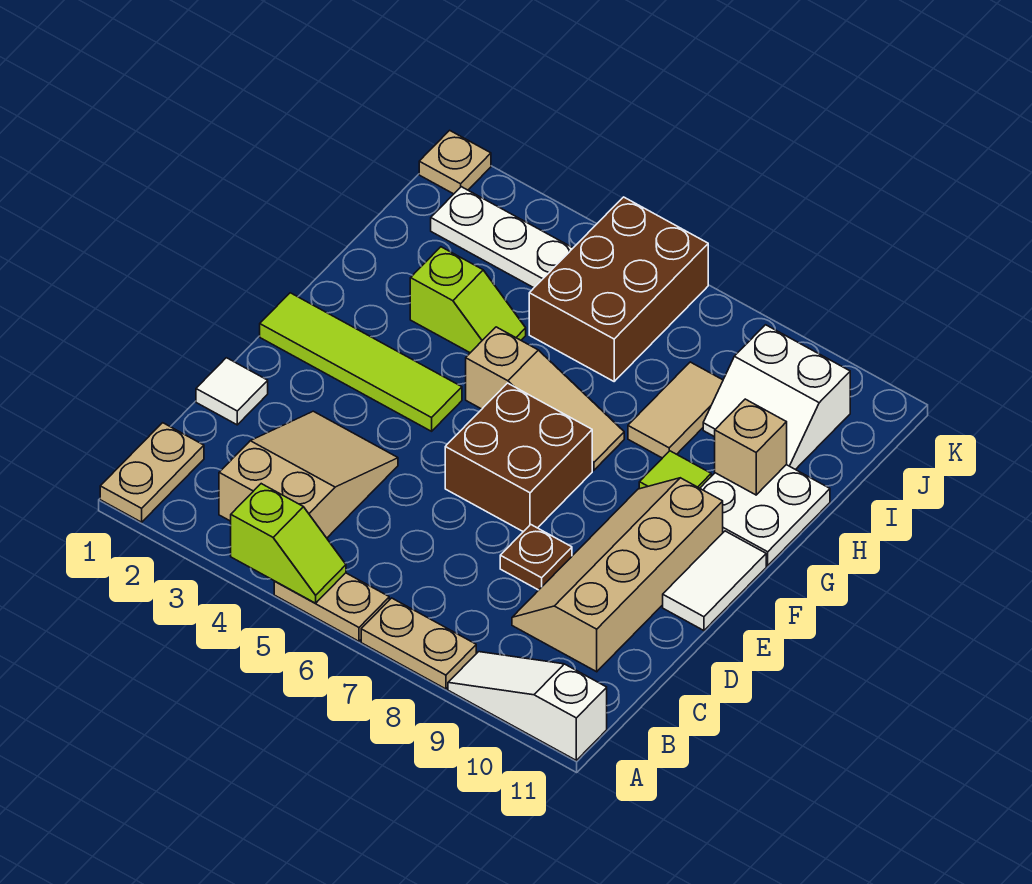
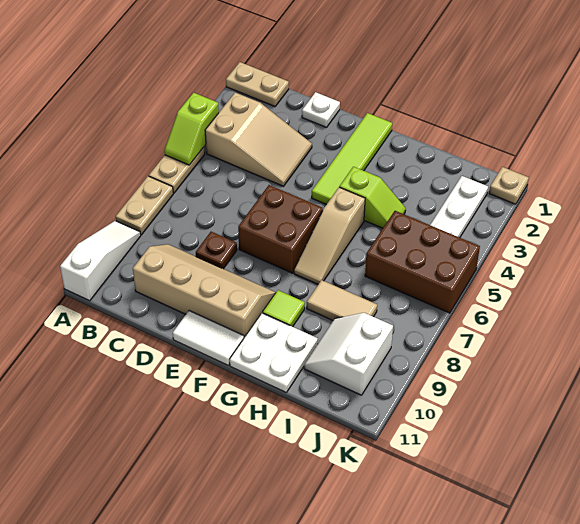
white tile D1 level 1 -> white plate D1 level 1
lime slope H3:H4 level 1 top 3 -> lime slope G4:H4 level 1 top G
tan brick H10 level 2 -> none

